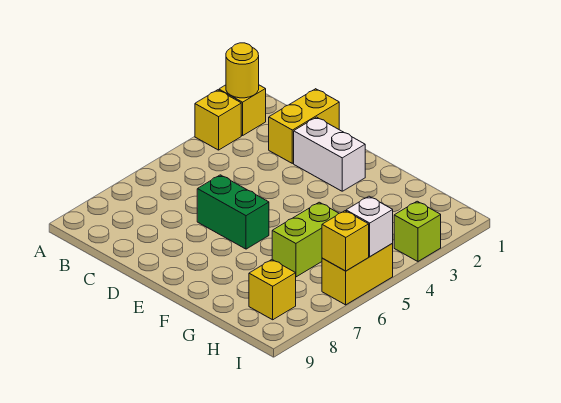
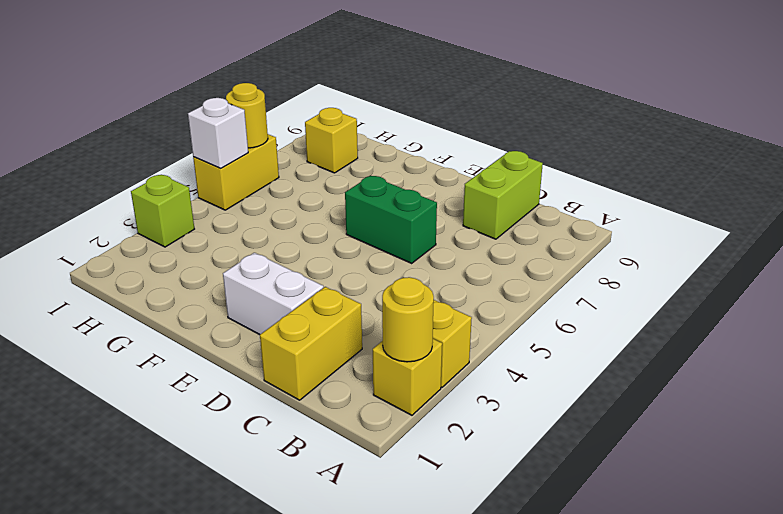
lime brick G5:G6 level 1 -> lime brick C8:C9 level 1
yellow brick I6 level 2 -> yellow round brick I6 level 2

